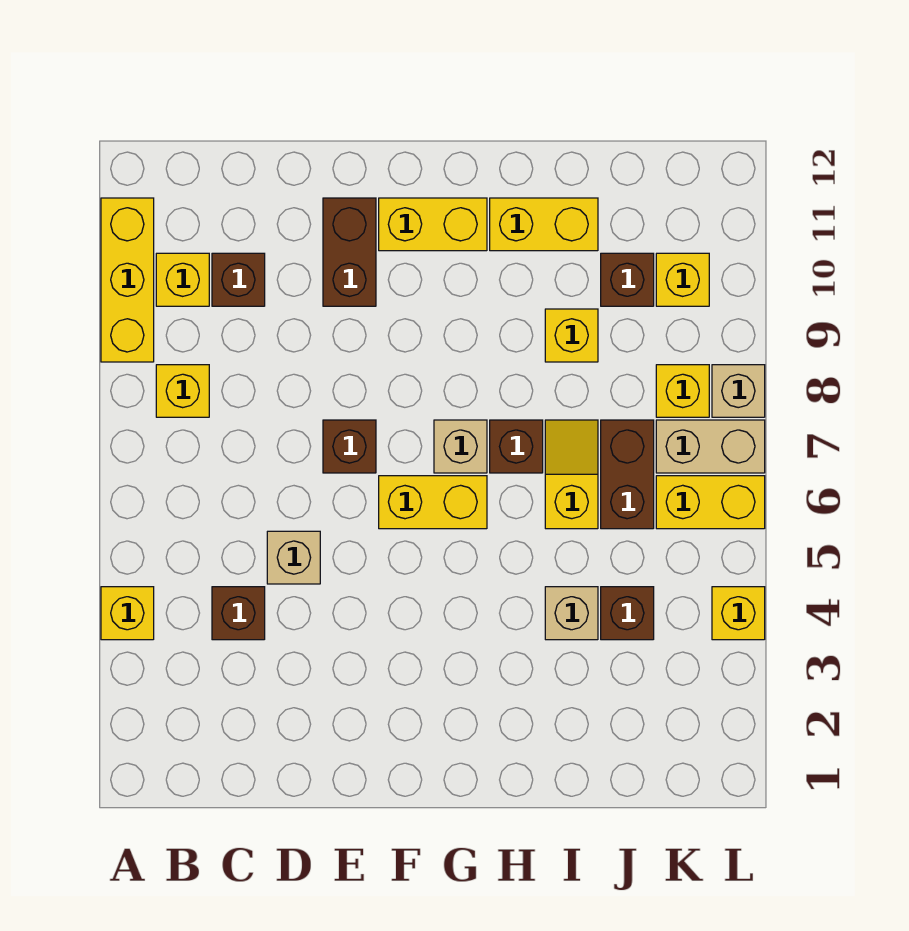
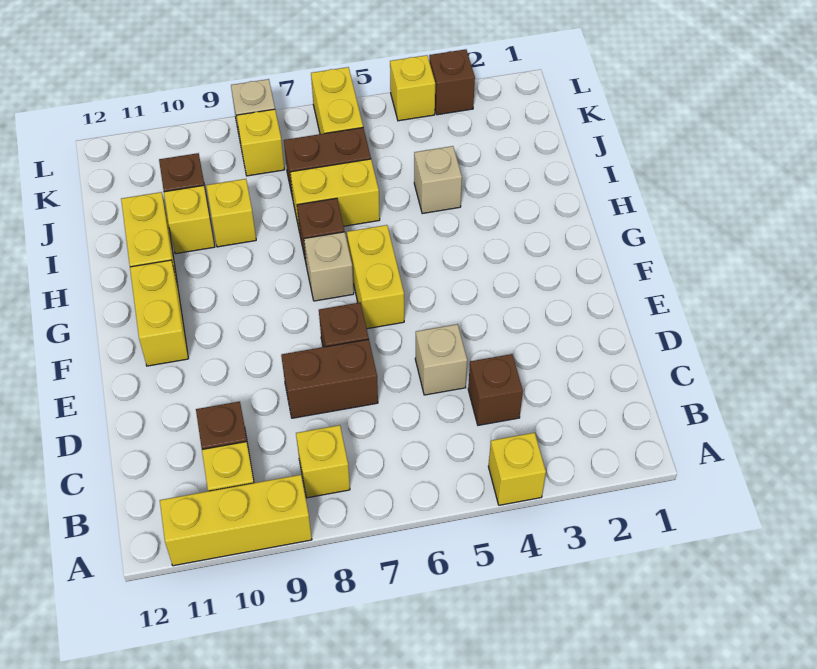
brown brick E10:E11 level 1 -> brown brick D7:D8 level 1
yellow slope I6:I7 level 1 top 6 -> yellow brick I6:I7 level 1
brown brick J4 level 1 -> brown brick L3 level 1
tan brick K7:L7 level 1 -> none
yellow brick K10 level 1 -> yellow brick I10 level 1

